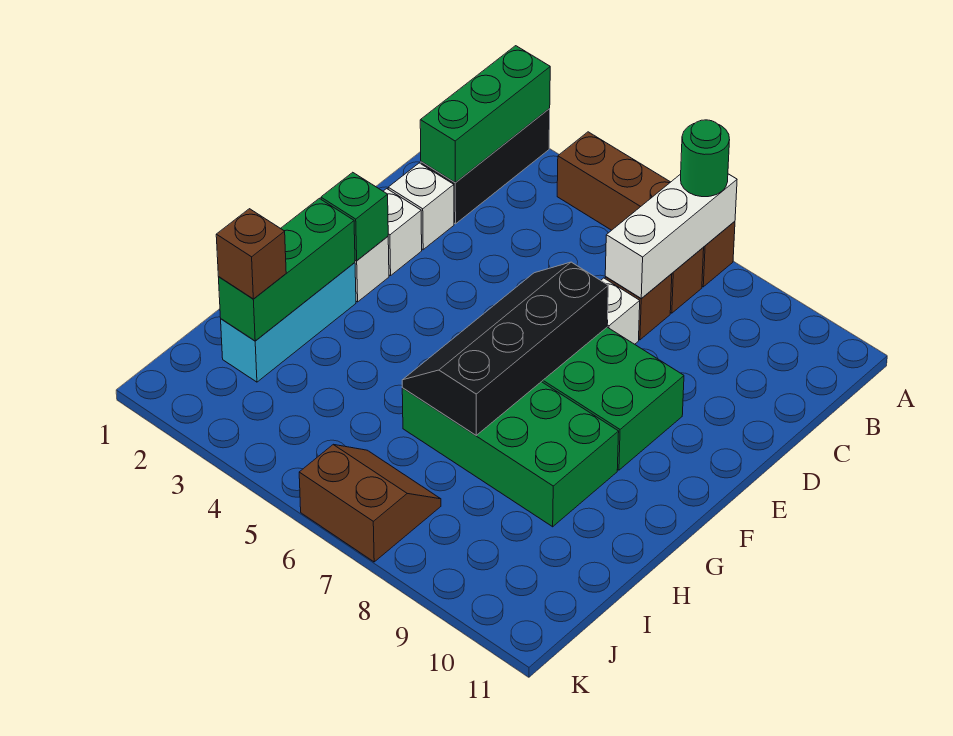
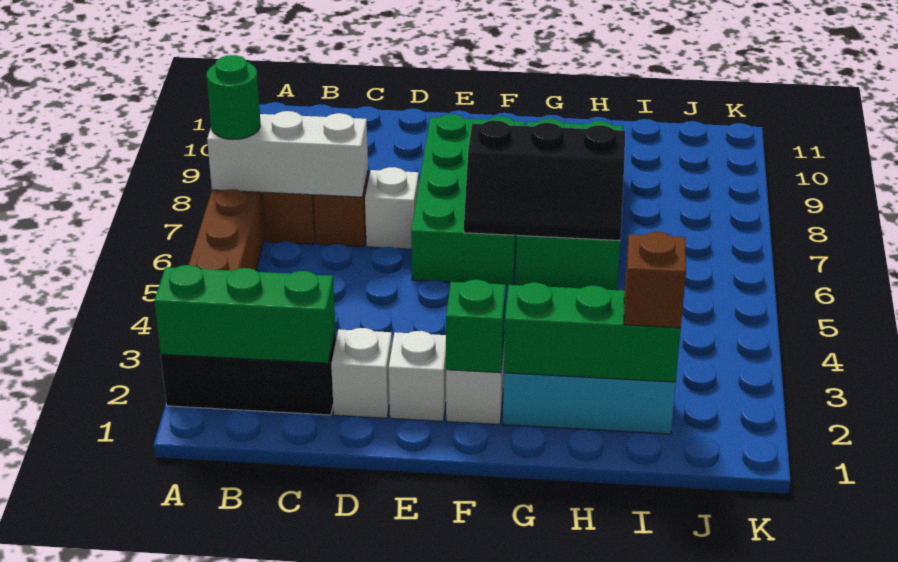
black slope E6:H7 level 2 top 7 -> black slope F6:H7 level 2 top 7
brown slope J6:K7 level 1 top K -> none

